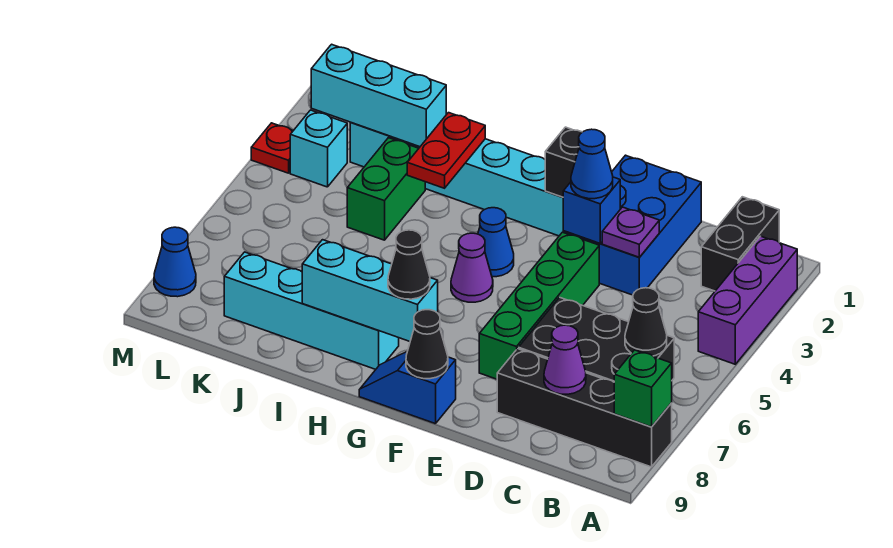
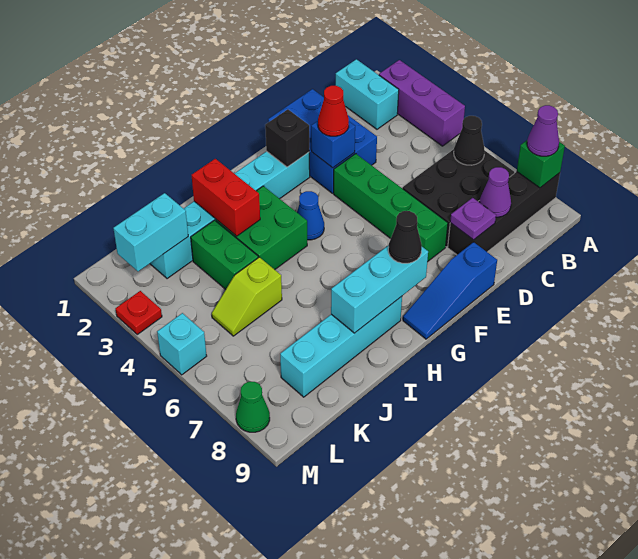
black brick B1:B2 level 1 -> cyan brick B1:B2 level 1
purple plate D3 level 2 -> purple plate D8 level 2
blue cone E3 level 3 -> red cone E3 level 3
blue slope F9:G9 level 1 top F -> blue slope E9:G9 level 1 top E
black cone F9 level 2 -> none
purple cone G5 level 1 -> purple cone A8 level 3
none -> green brick H3:I4 level 1
red plate I2:I3 level 2 -> red brick I2:I3 level 2
cyan brick J2:L2 level 2 -> cyan brick K2:L2 level 2
none -> lime slope J5:K5 level 1 top J
cyan brick L3 level 1 -> cyan brick M5 level 1
blue cone M8 level 1 -> green cone M8 level 1

